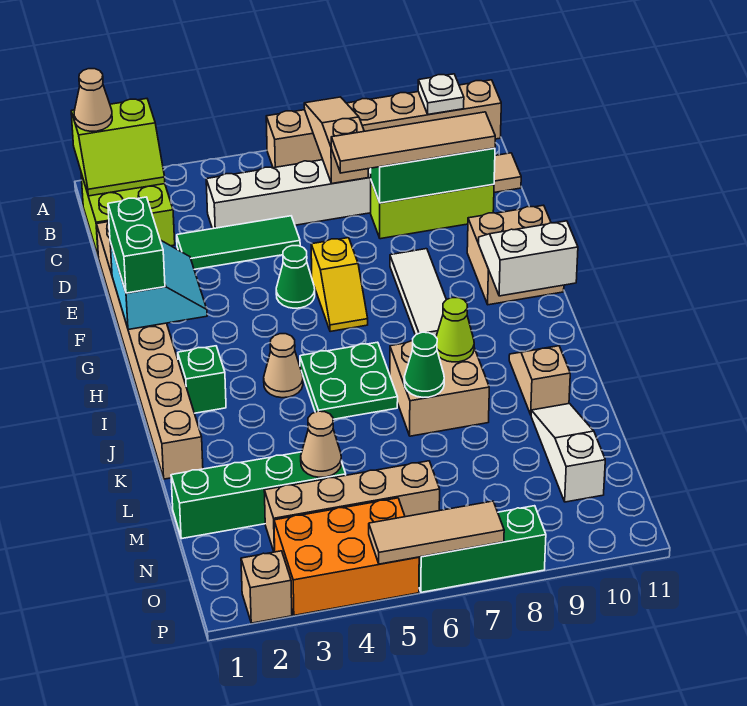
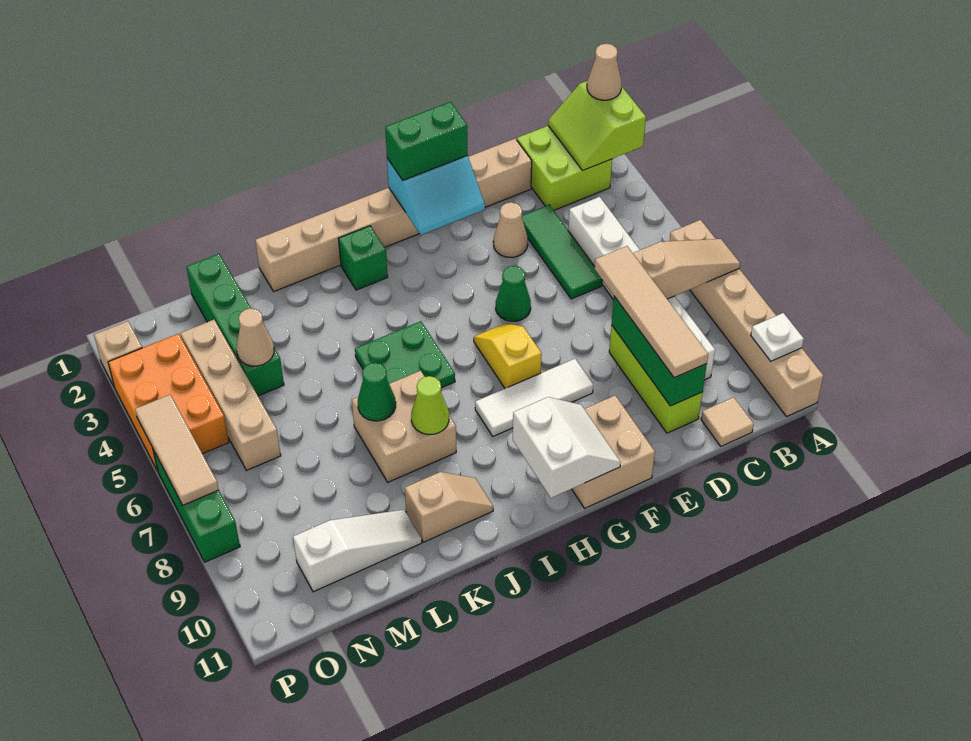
yellow slope F6:G6 level 1 top F -> yellow slope G6:G7 level 1 top 7
tan cone I4 level 1 -> tan cone E3 level 1

